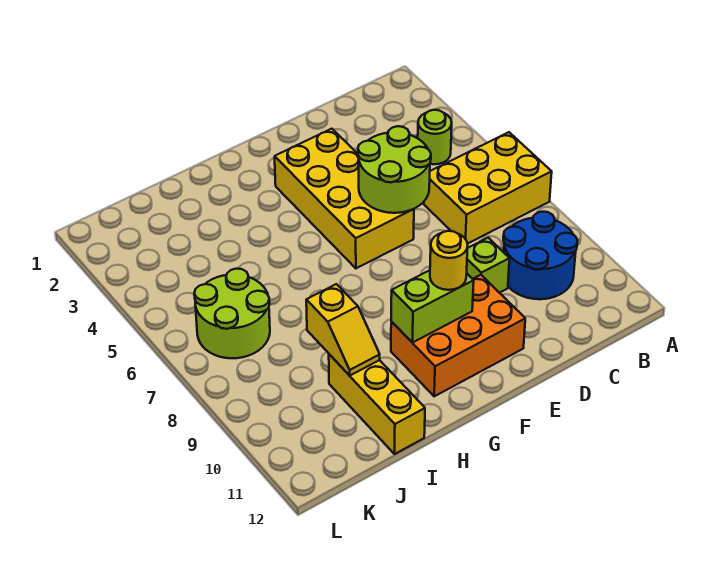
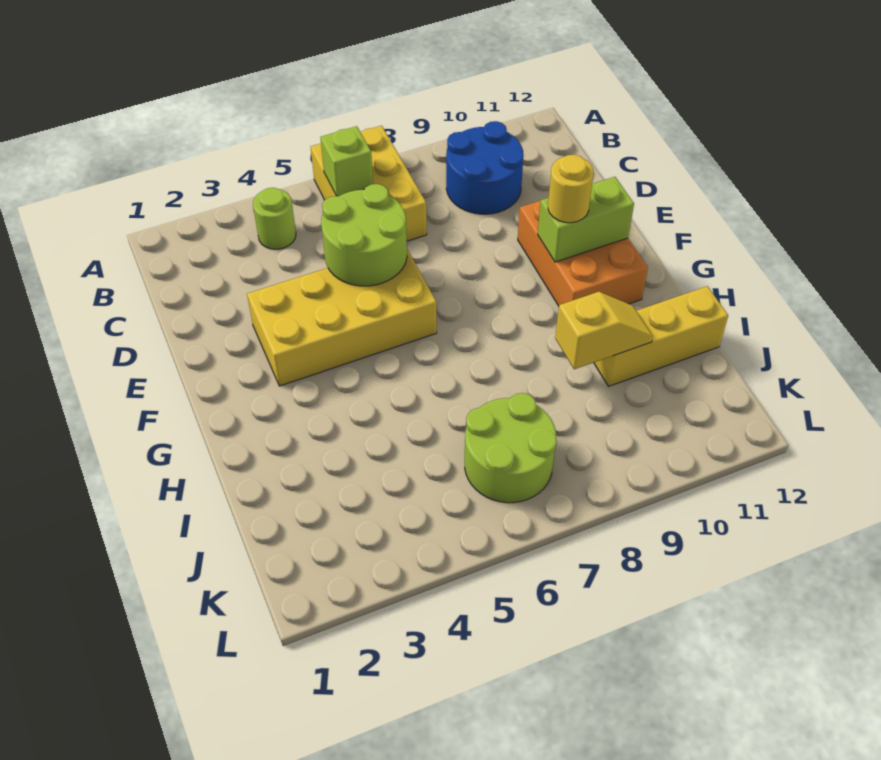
lime brick D9 level 1 -> lime brick B6 level 2
lime brick F10:G10 level 2 -> lime brick F10:F11 level 2

